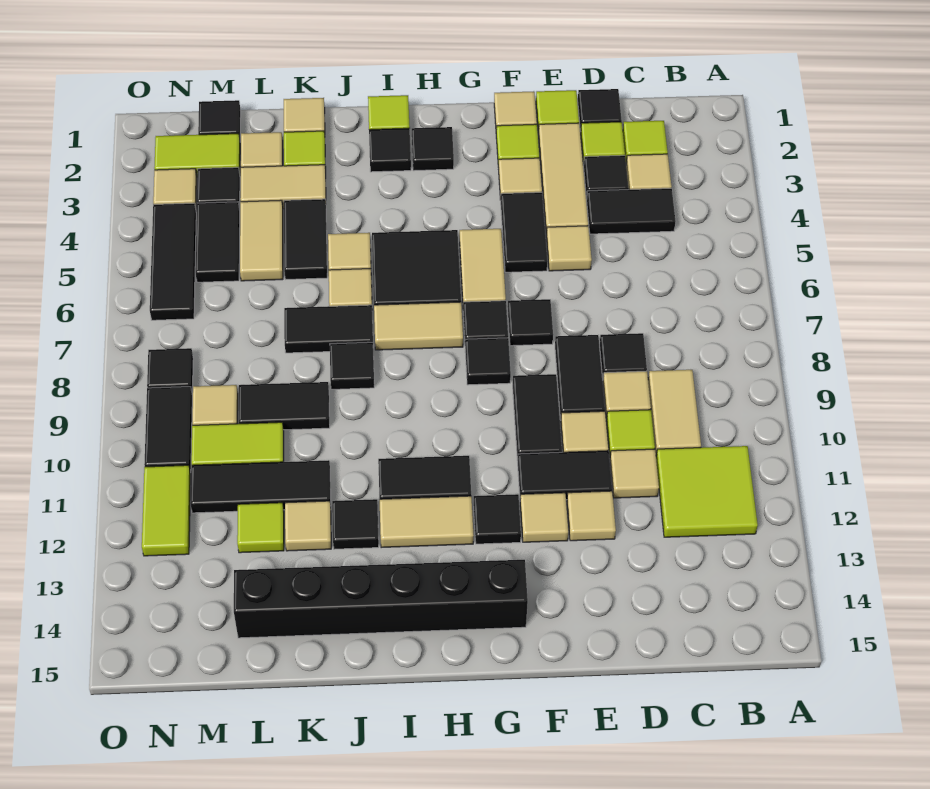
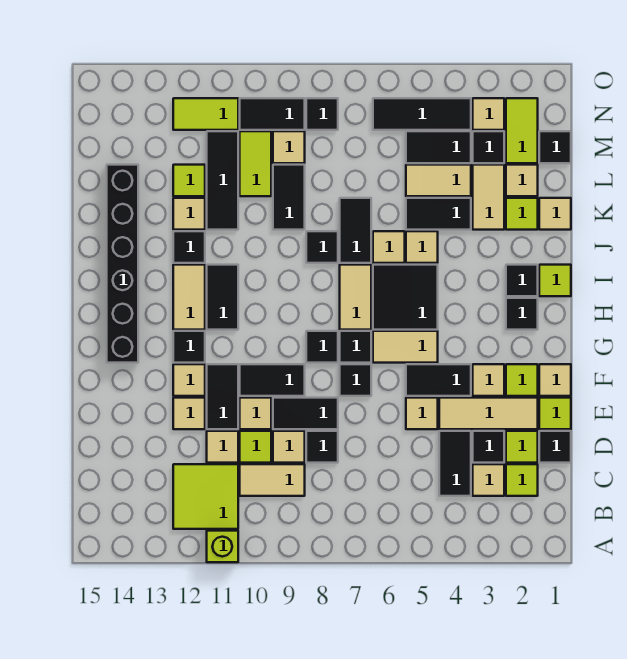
none -> lime brick A11 level 1

